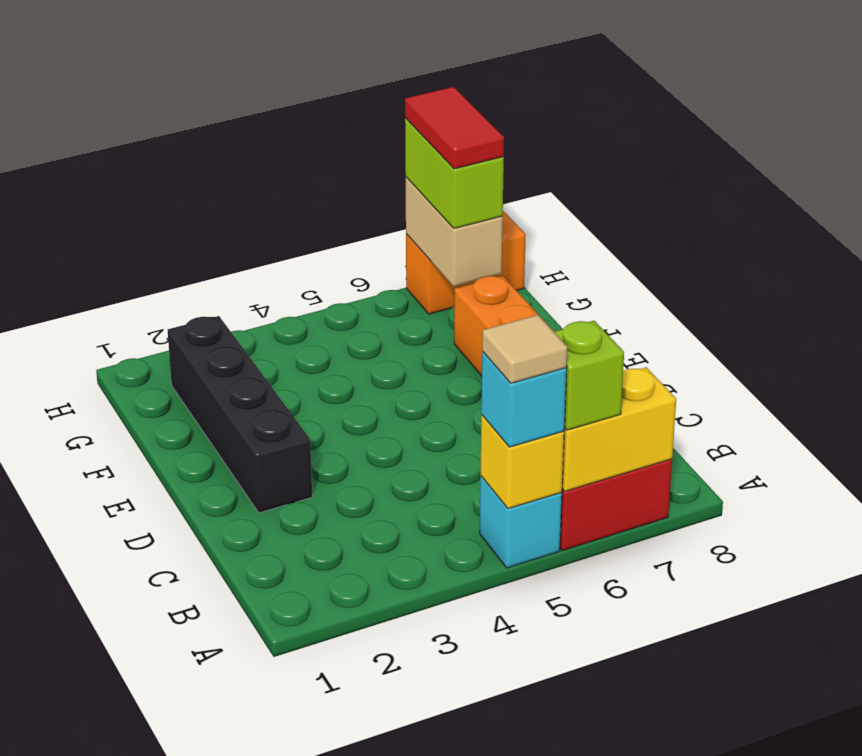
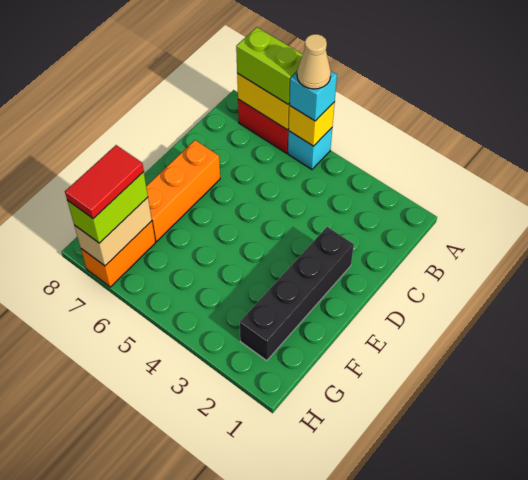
tan tile A5 level 4 -> tan cone A5 level 4
lime brick A6 level 3 -> lime brick A6:A7 level 3
orange brick H7:H8 level 1 -> orange brick G7:H7 level 1

